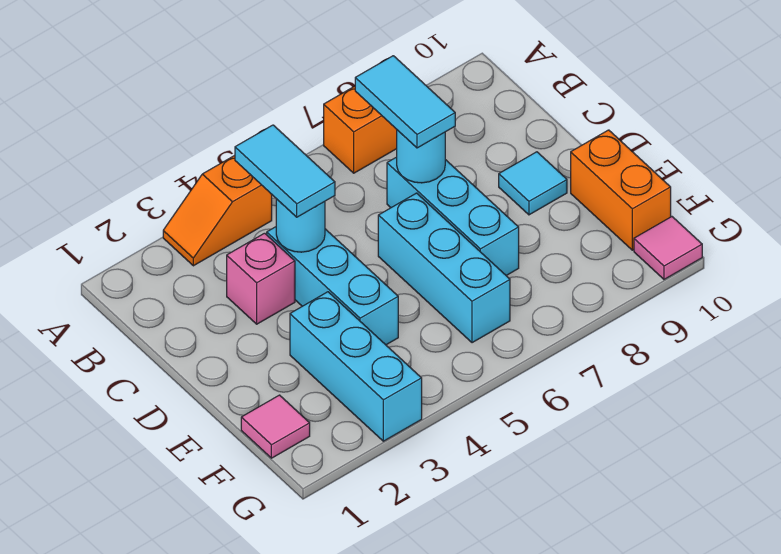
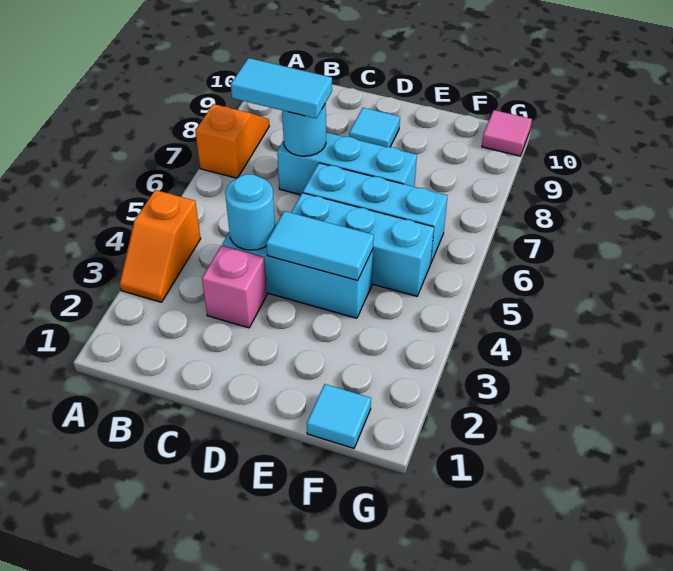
cyan tile B4:C4 level 3 -> cyan tile D4:E4 level 2
cyan brick E3:G3 level 1 -> cyan brick D5:F5 level 1
orange brick E10:F10 level 1 -> none
pink tile F1 level 1 -> cyan tile F1 level 1

